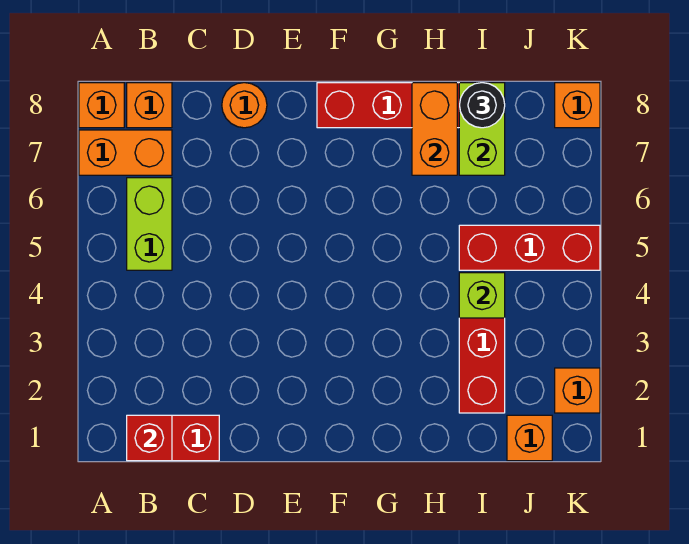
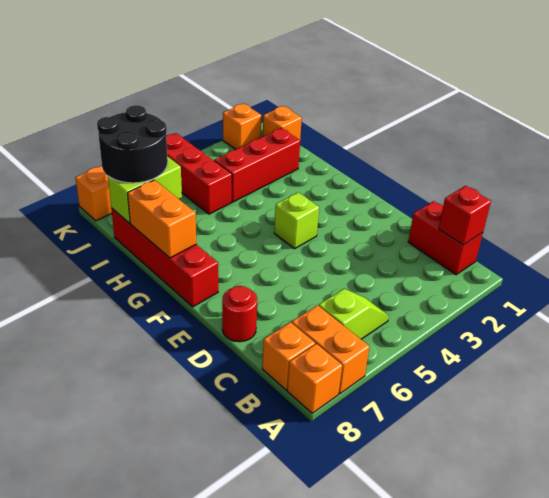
lime brick B5:B6 level 1 -> lime slope B5:B6 level 1 top 6
orange round brick D8 level 1 -> red round brick D8 level 1
orange brick H7:H8 level 2 -> orange brick G8:H8 level 2
lime brick I4 level 2 -> lime brick F4 level 1
black round brick I8 level 3 -> black round brick I7:J8 level 3

